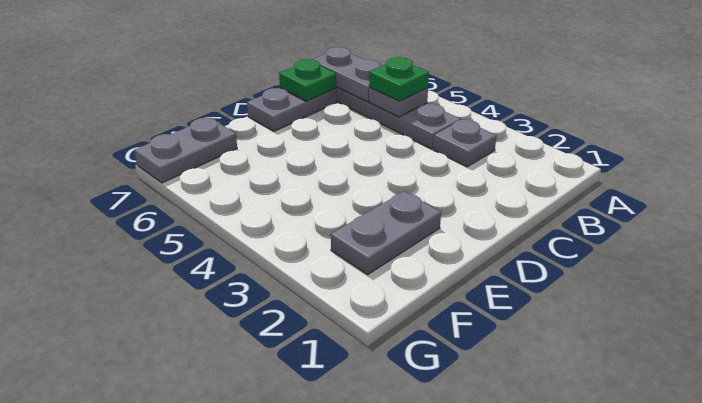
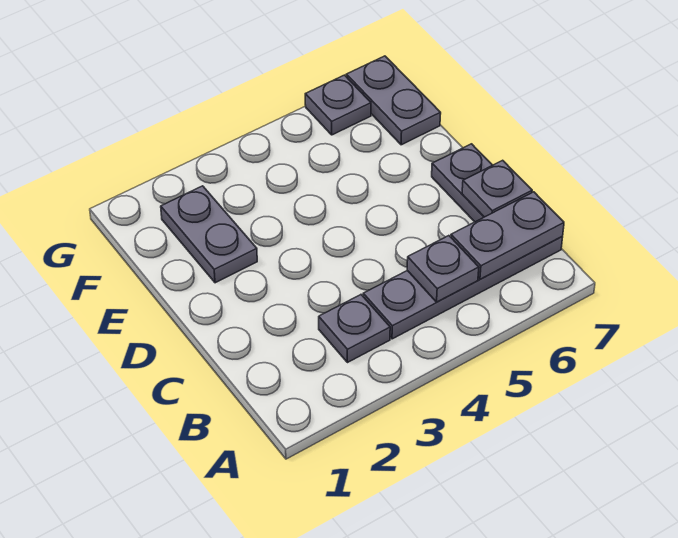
green plate B5 level 3 -> none
green plate C7 level 2 -> grey plate C7 level 2
none -> grey plate G6 level 1

